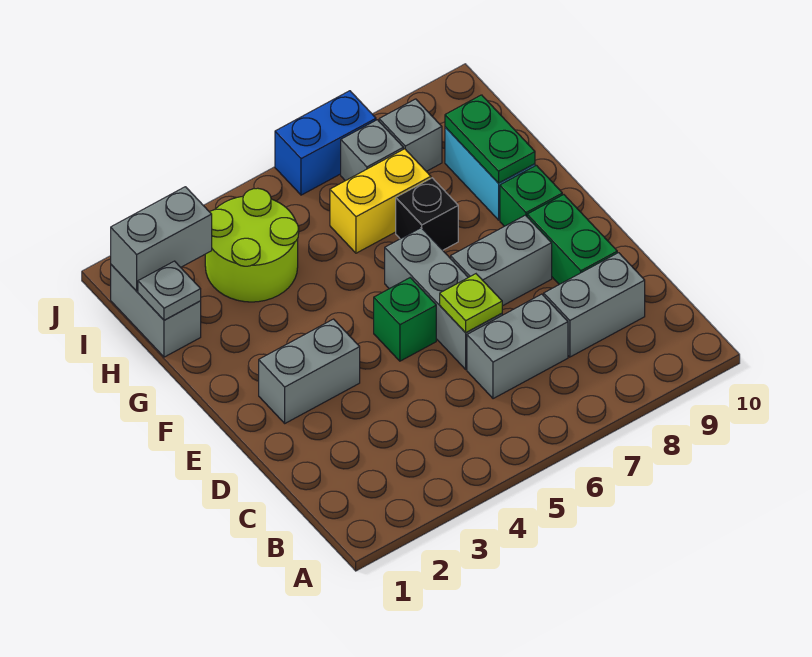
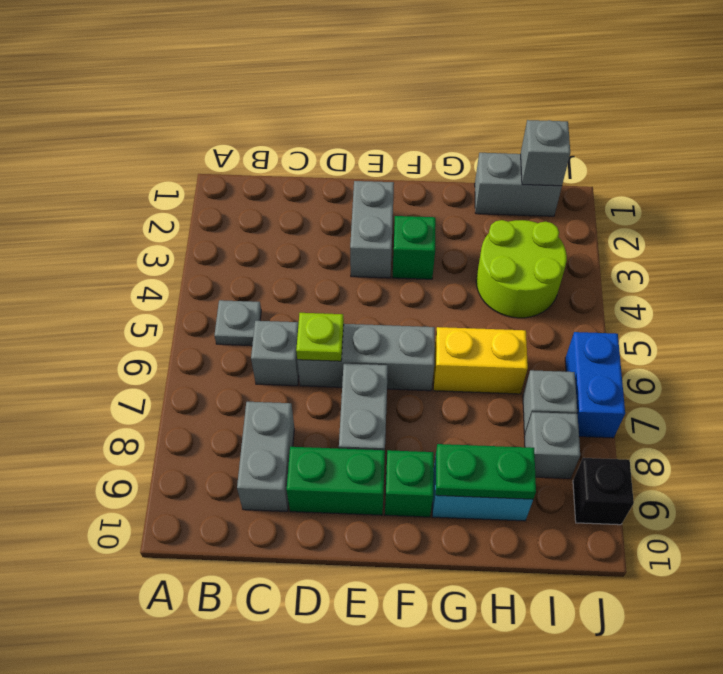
grey brick C6:C7 level 1 -> grey brick C6 level 1
green brick E5 level 1 -> green brick F3 level 1
black brick G7 level 1 -> black brick J9 level 1
grey plate H1 level 2 -> grey plate B5 level 1
yellow brick H6:H7 level 1 -> yellow brick G6:H6 level 1
grey brick I1:I2 level 2 -> grey brick I1 level 2

